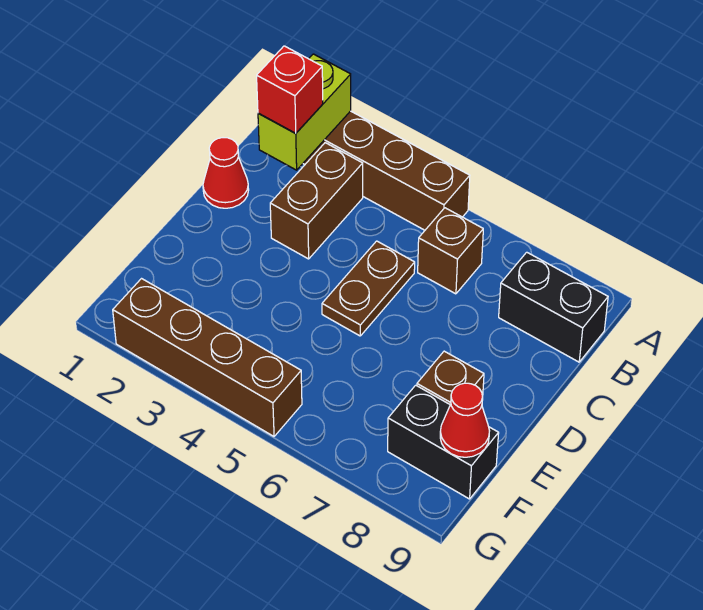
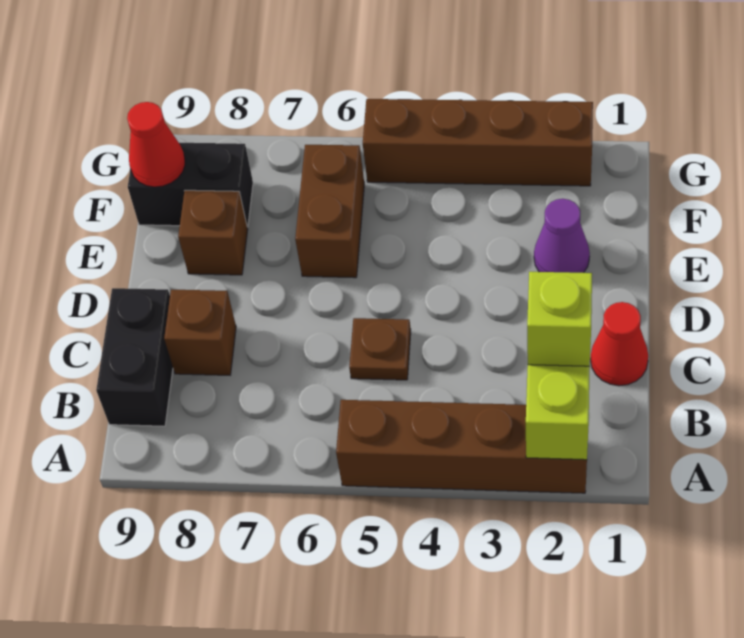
red brick B2 level 3 -> lime brick B2 level 3
brown brick B3:C3 level 1 -> brown brick E6:F6 level 1
brown brick B6 level 1 -> brown brick C8 level 1
black brick B8:B9 level 1 -> black brick B9:C9 level 1
brown plate C5:D5 level 1 -> brown plate C5 level 1
none -> purple cone E2 level 1

